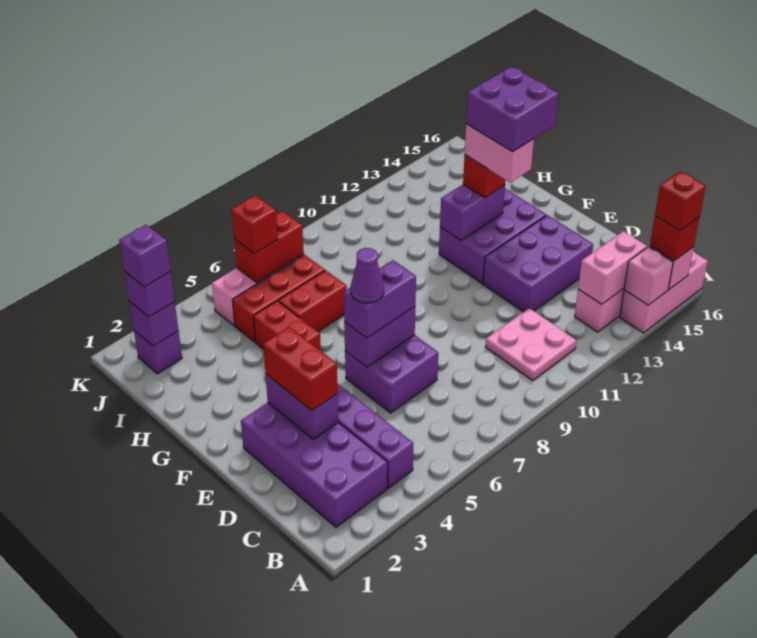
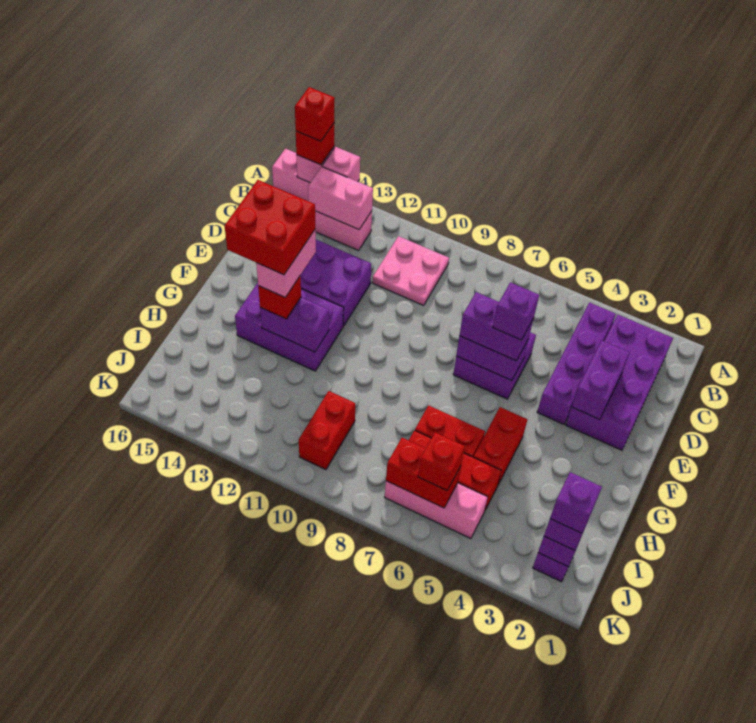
red brick D3:E3 level 3 -> red brick I10:J10 level 1
purple cone E6 level 4 -> purple brick E6 level 4
purple brick F13:G14 level 5 -> red brick F13:G14 level 5

